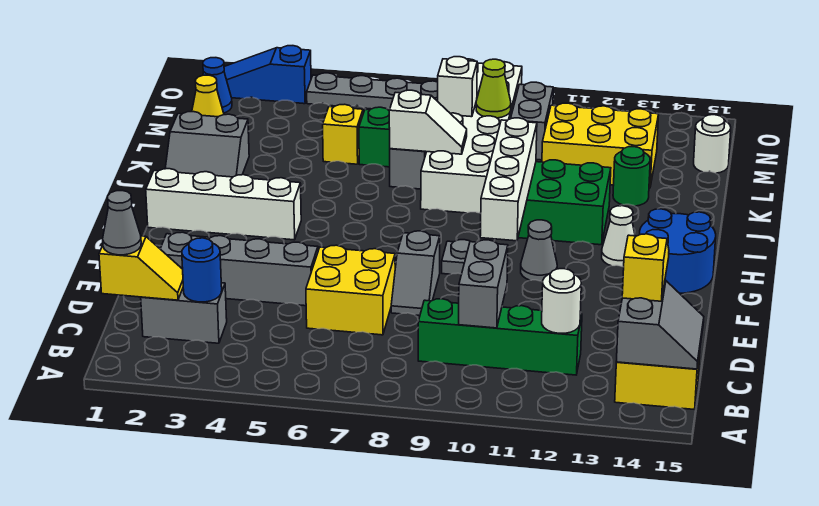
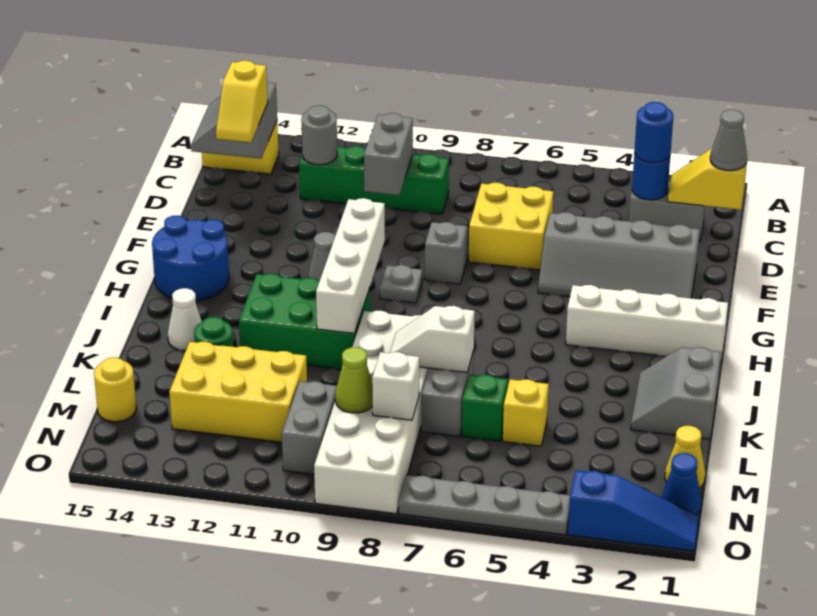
none -> blue round brick C3 level 3
white round brick C12 level 2 -> grey round brick C12 level 2
white cone H13 level 1 -> white cone J14 level 1
grey slope J1:K2 level 1 top K -> grey slope J1:K2 level 1 top 1
white round brick M15 level 1 -> yellow round brick M15 level 1

